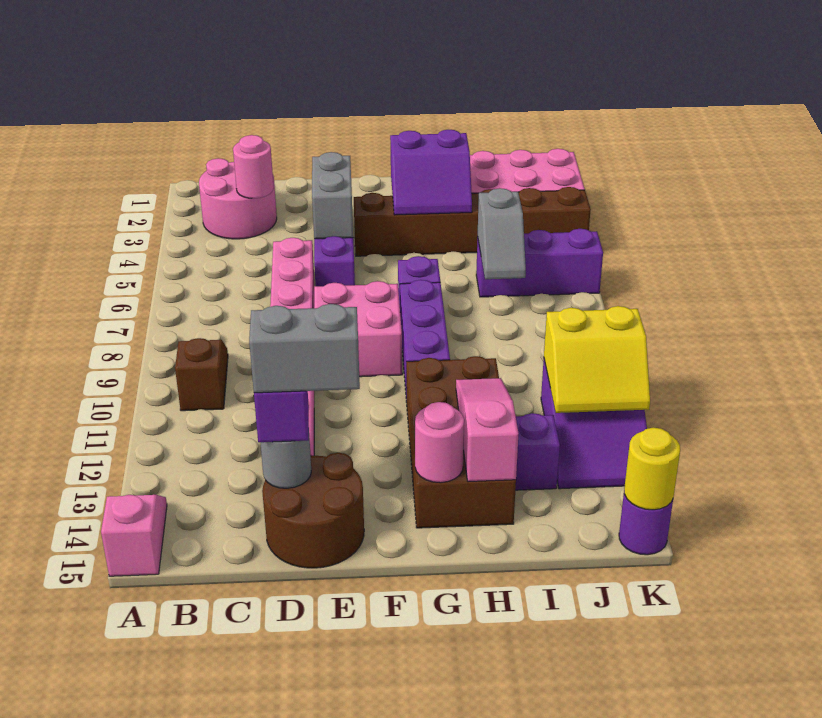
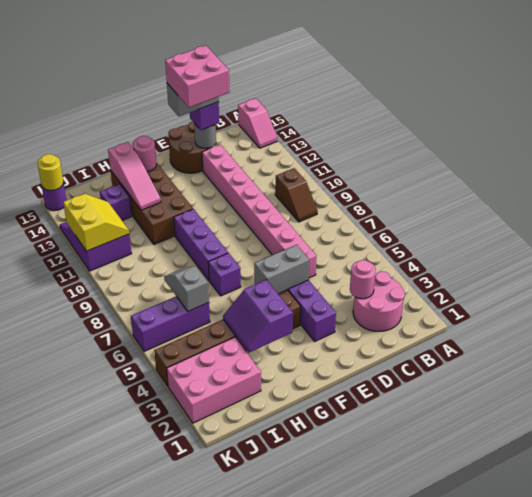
grey brick E4:E5 level 2 -> grey brick E5:F5 level 2
pink brick E8:F9 level 1 -> pink brick D13:E14 level 5
purple slope G3:H4 level 2 top 3 -> purple slope G3:H4 level 2 top G
yellow slope J11:K12 level 2 top 11 -> yellow slope J11:K12 level 2 top K

